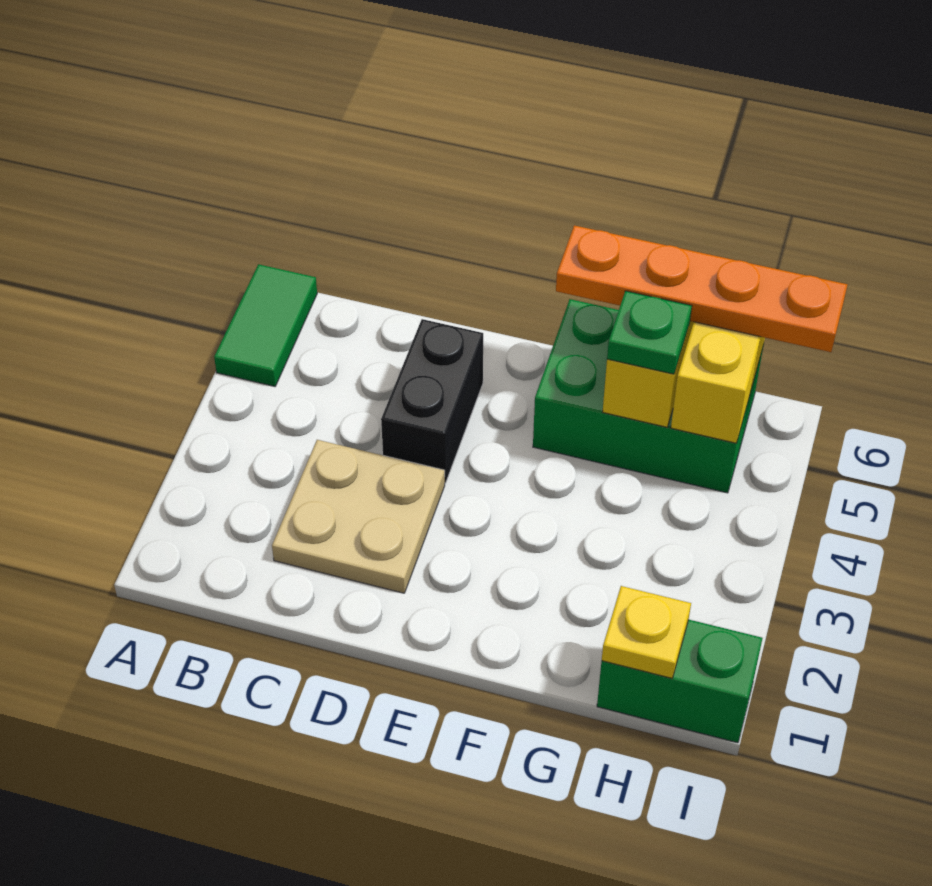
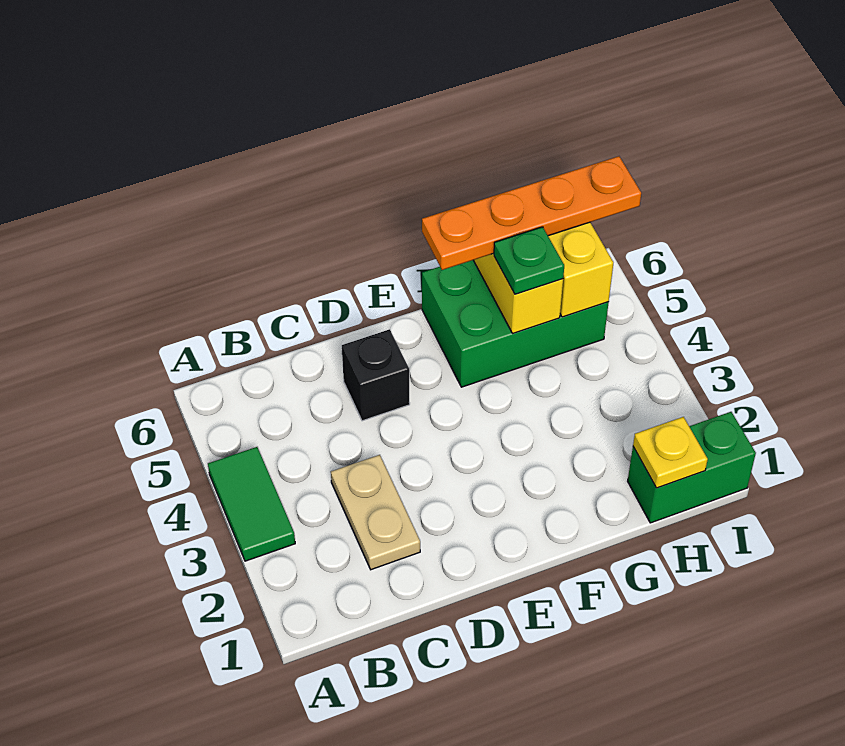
green tile A5:A6 level 1 -> green tile A3:A4 level 1
tan plate C2:D3 level 1 -> tan plate C2:C3 level 1
black brick D4:D5 level 1 -> black brick D5 level 1

